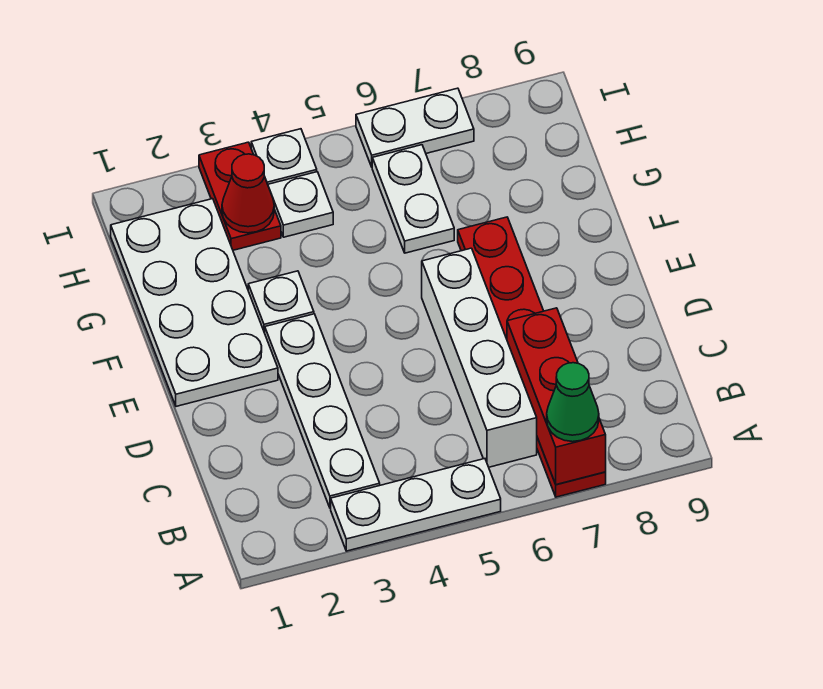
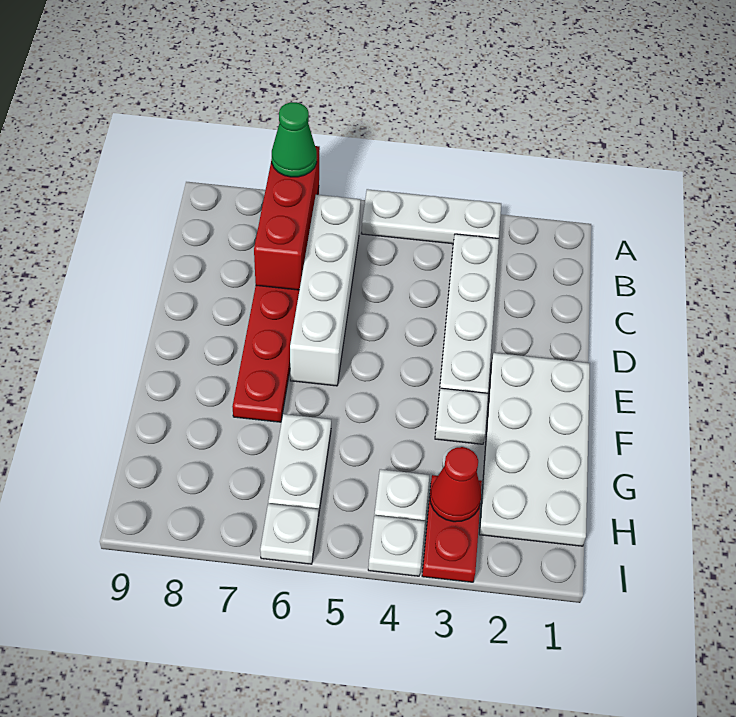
white plate I6:I7 level 1 -> white plate I6 level 1

